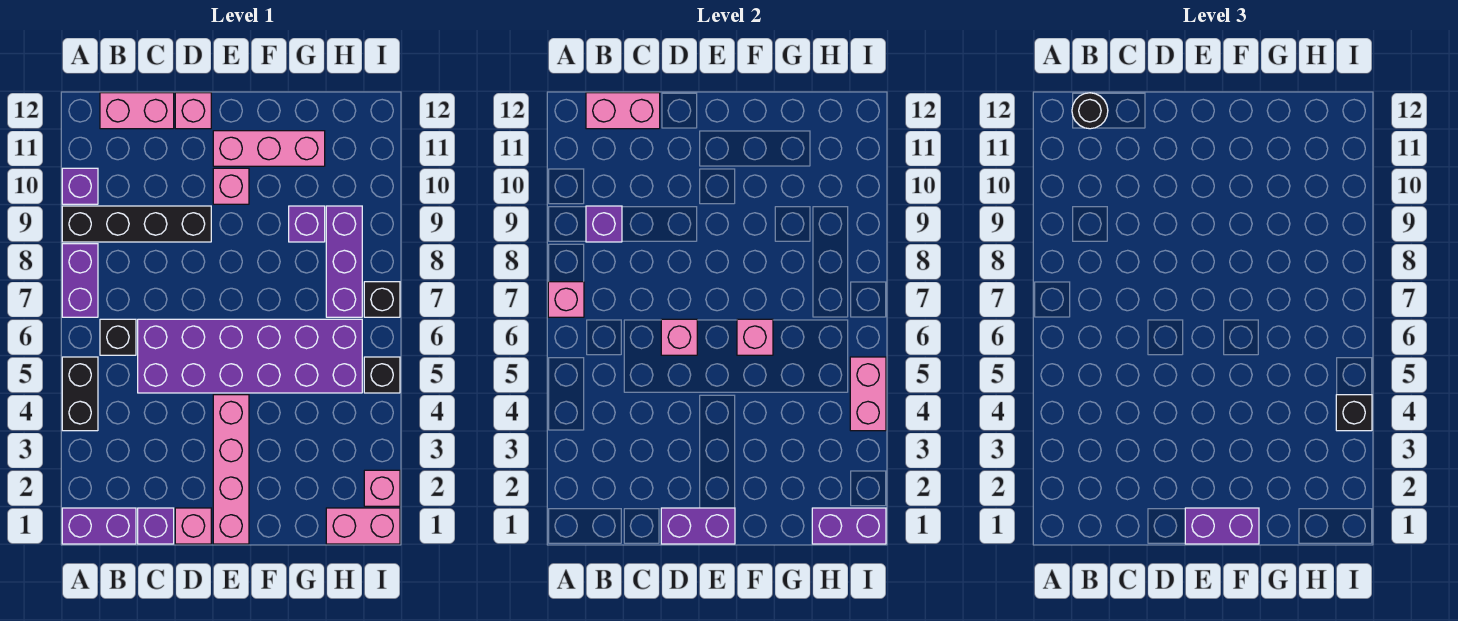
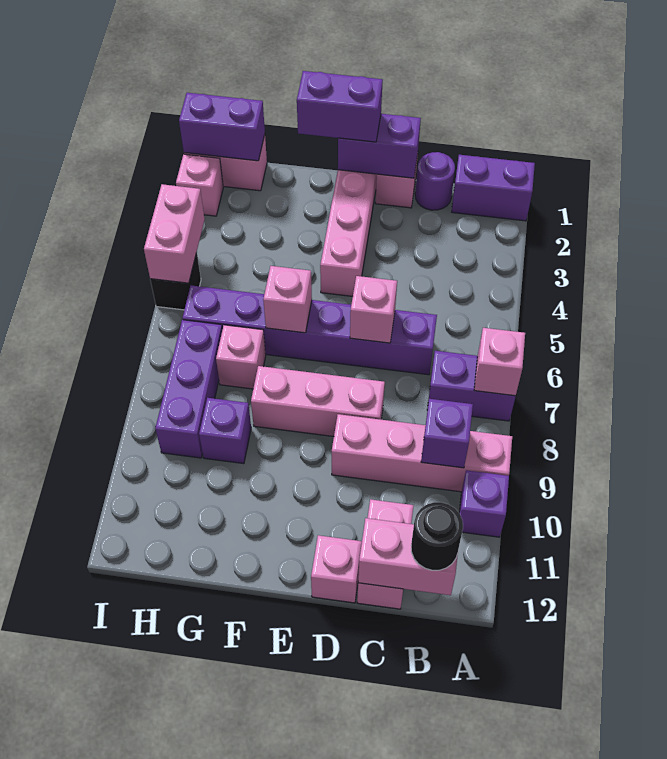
black brick A4:A5 level 1 -> none
purple brick A7:A8 level 1 -> purple brick A7:B7 level 1
black brick A9:D9 level 1 -> pink brick A9:D9 level 1
black brick B6 level 1 -> none
pink brick B12:C12 level 1 -> pink brick C11:C12 level 1
purple brick C1 level 1 -> purple round brick C1 level 1
purple brick C5:H6 level 1 -> purple brick C6:H6 level 1
pink brick E10 level 1 -> pink brick G7 level 1
pink brick E11:G11 level 1 -> pink brick D8:F8 level 1
black brick I4 level 3 -> none
black brick I7 level 1 -> none

